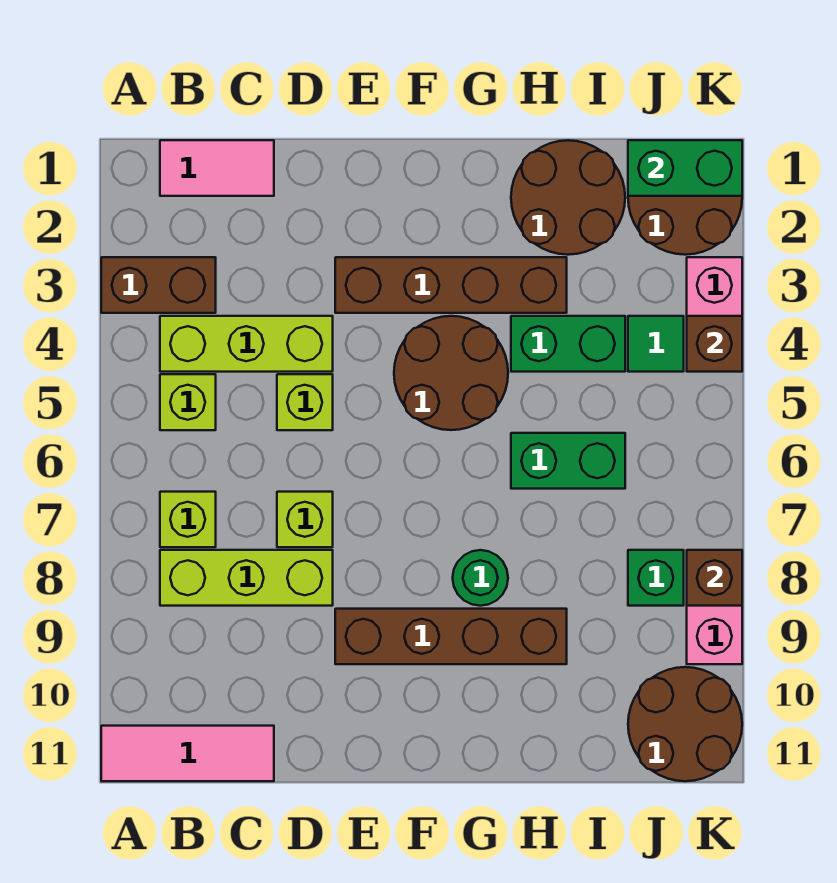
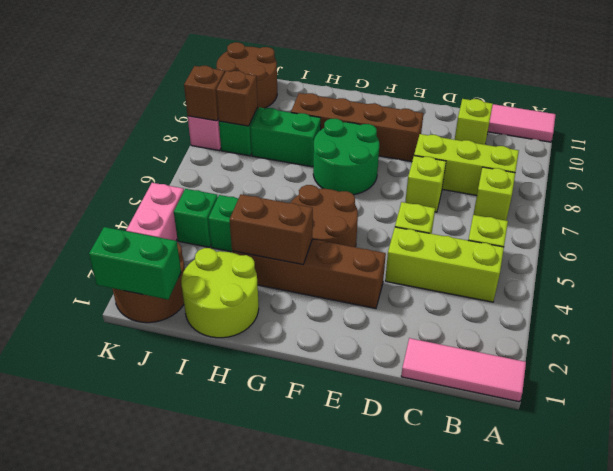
brown brick A3:B3 level 1 -> brown brick G3:H3 level 2
pink tile B1:C1 level 1 -> pink tile A1:C1 level 1
none -> lime brick C10 level 1
green round brick G8 level 1 -> green round brick F7:G8 level 1
brown round brick H1:I2 level 1 -> lime round brick H1:I2 level 1
green brick H6:I6 level 1 -> green brick H8:I8 level 1
green tile J4 level 1 -> green brick J4 level 1
brown brick K4 level 2 -> brown brick J8 level 2

